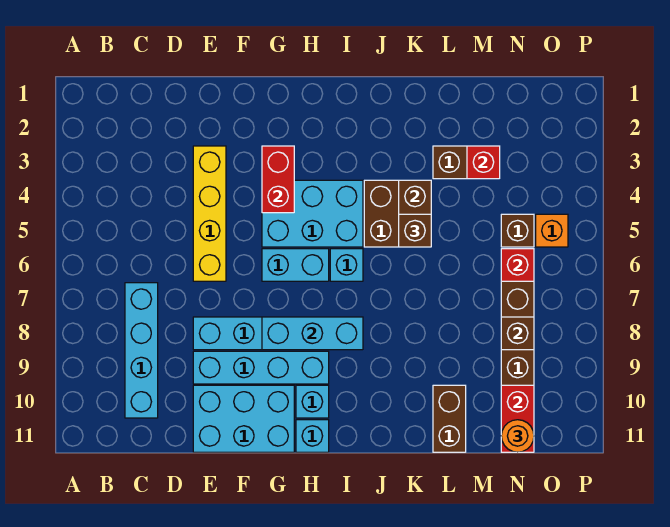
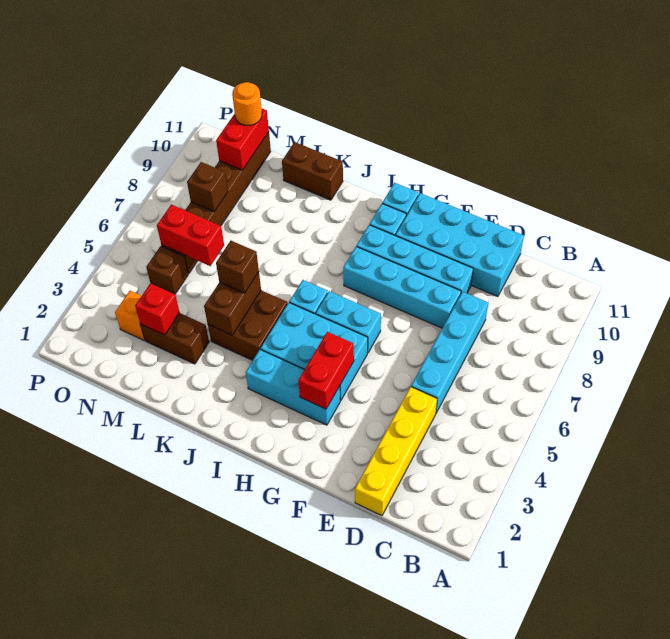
cyan brick C7:C10 level 1 -> cyan brick D5:D8 level 1
yellow brick E3:E6 level 1 -> yellow brick D1:D4 level 1
cyan brick E10:G11 level 1 -> cyan brick D10:G11 level 1
cyan brick G8:I8 level 2 -> cyan brick G3:I3 level 1
brown brick L10:L11 level 1 -> brown brick K11:L11 level 1
red brick N6 level 2 -> red brick M6:N6 level 2
orange brick O5 level 1 -> orange brick N3 level 1

